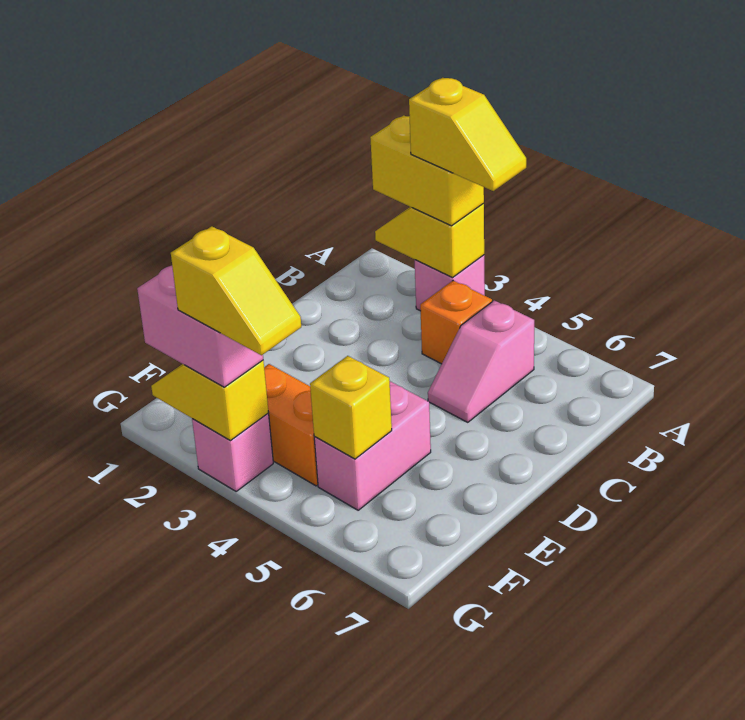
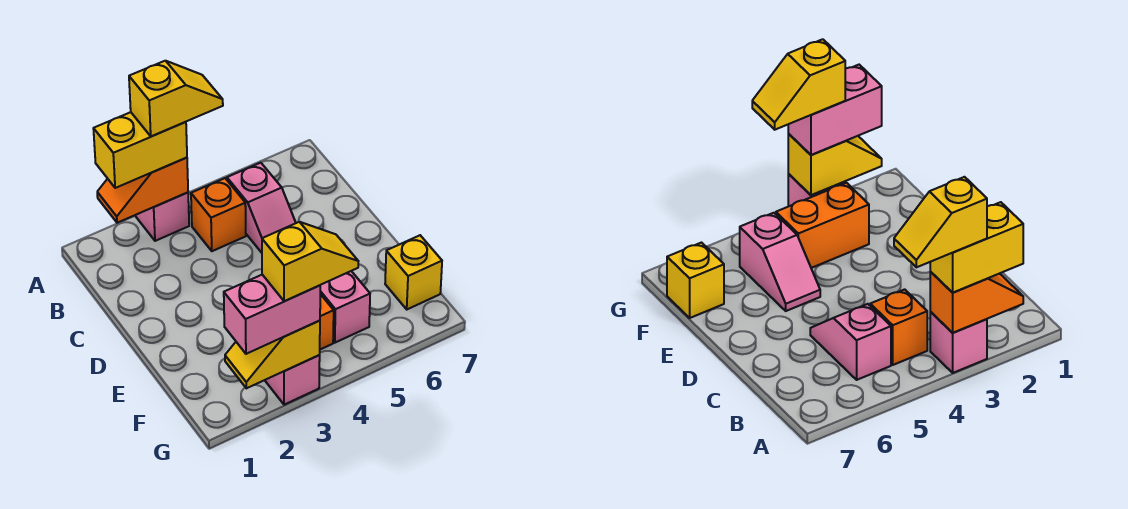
yellow slope A2:A3 level 2 top 3 -> orange slope A2:A3 level 2 top 3
pink brick E5:F5 level 1 -> pink slope E5:F5 level 1 top F
yellow brick F5 level 2 -> yellow brick F7 level 1

